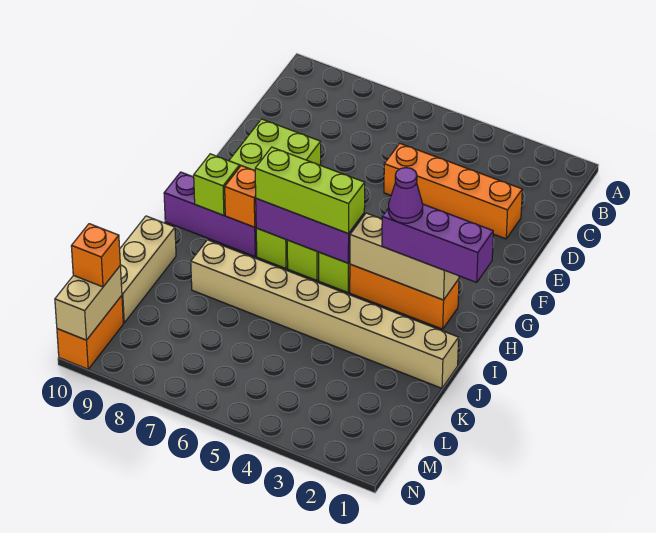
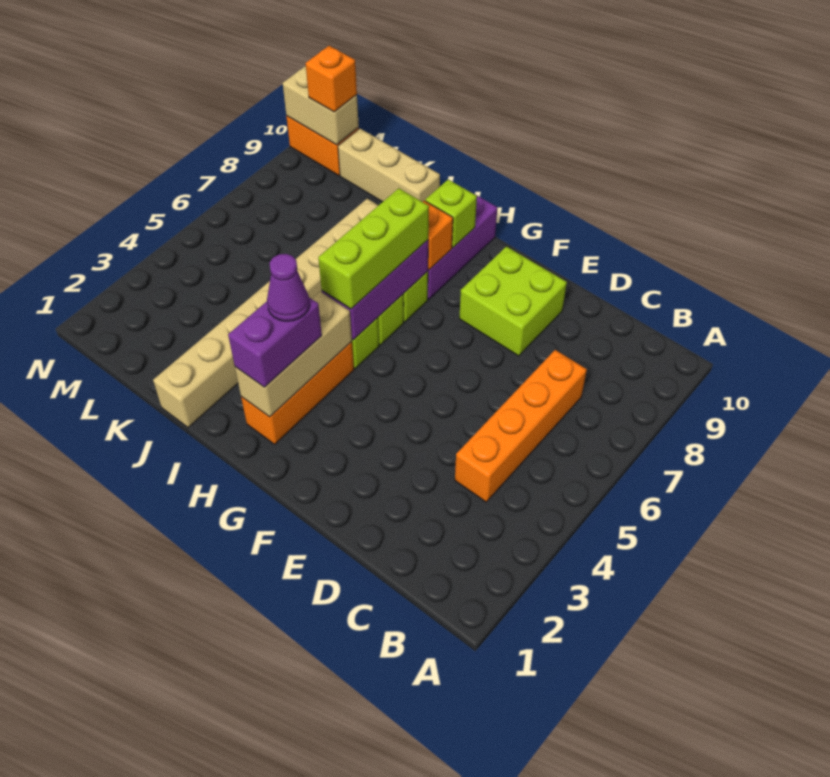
orange brick D2:D5 level 1 -> orange brick C4:C7 level 1
purple brick H1:H3 level 3 -> purple brick H2:H3 level 3

